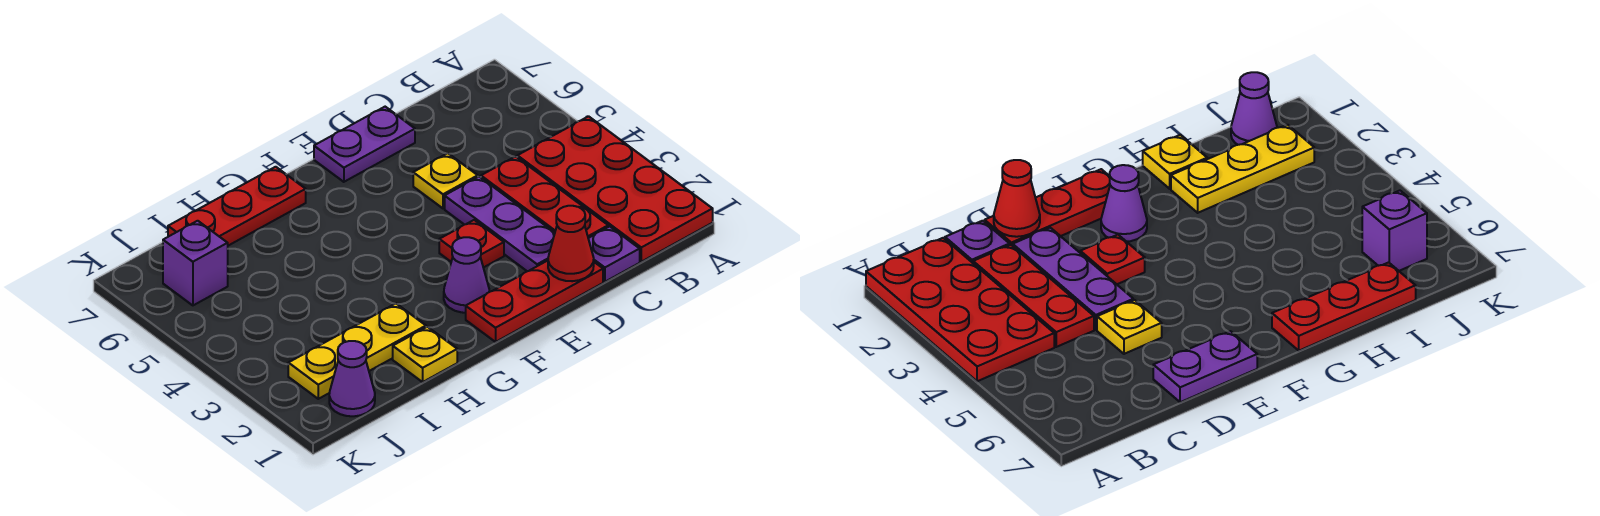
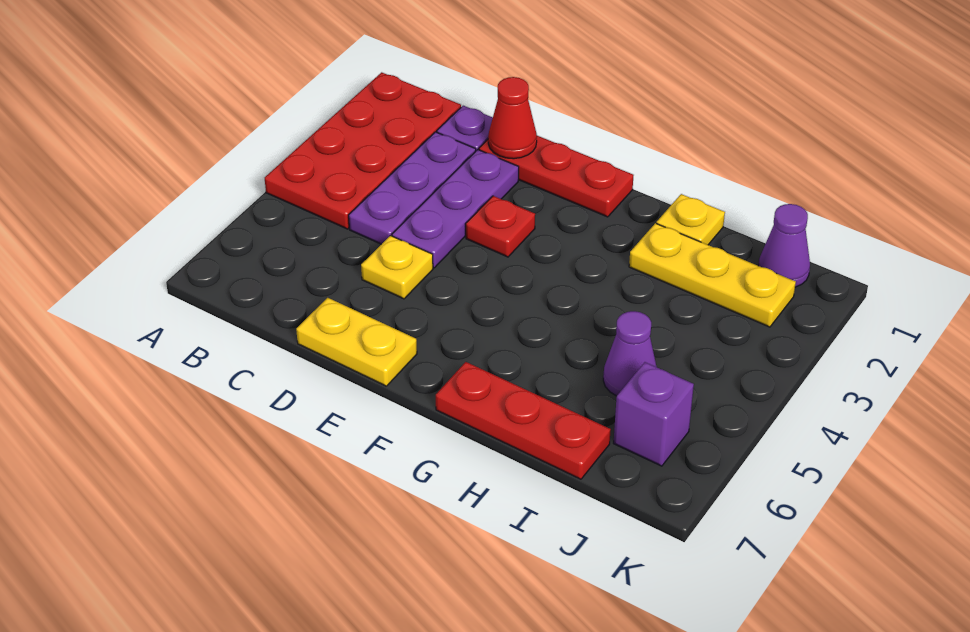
red plate C2:C4 level 1 -> purple plate C2:C4 level 1
purple plate D7:E7 level 1 -> yellow plate D7:E7 level 1
purple cone F2 level 1 -> purple cone I5 level 1

